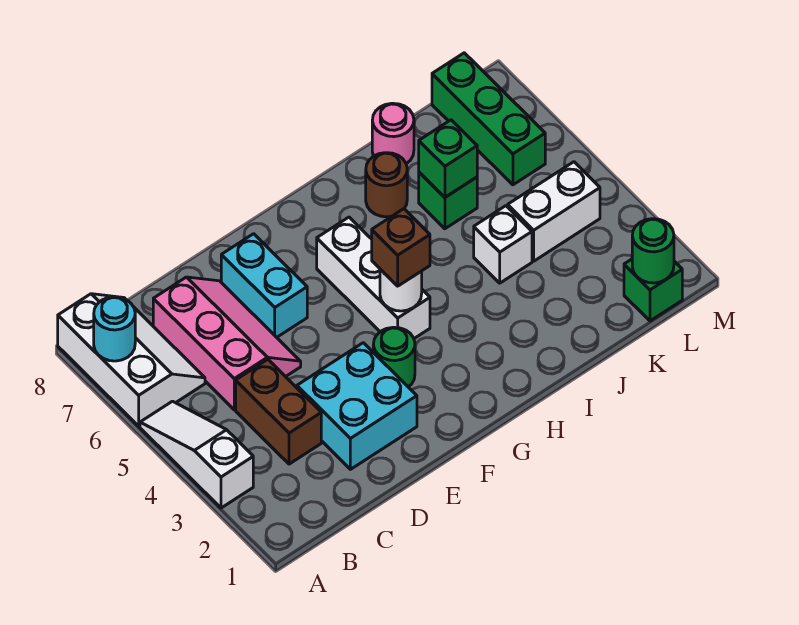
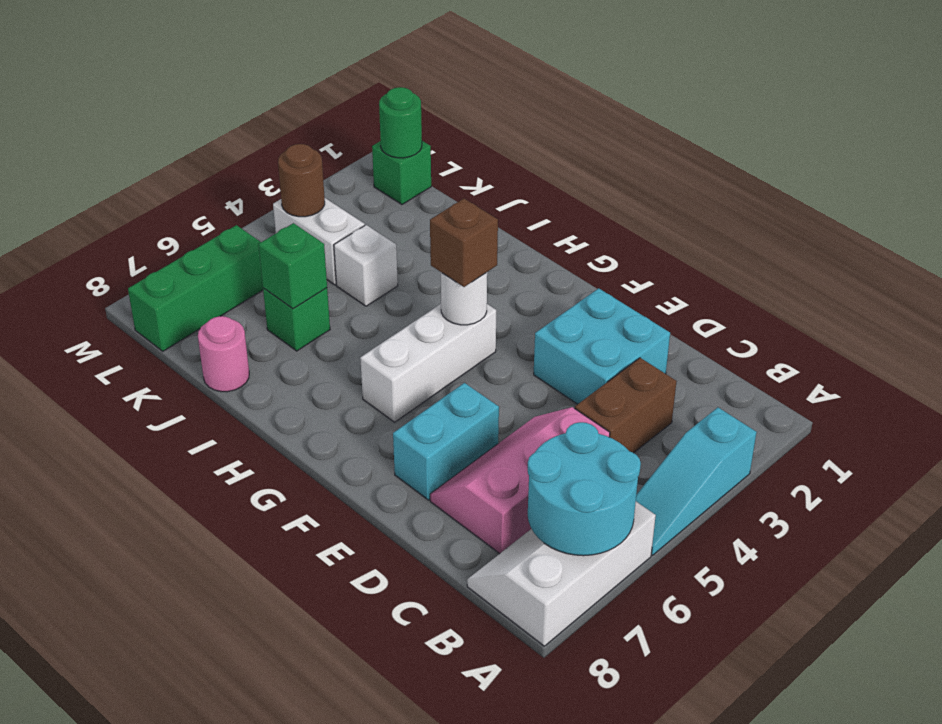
white slope A3:A5 level 1 top 3 -> cyan slope A3:A5 level 1 top 3
cyan round brick A7 level 2 -> cyan round brick A6:B7 level 2
green round brick F3 level 1 -> none
brown round brick I7 level 1 -> brown round brick L4 level 2

